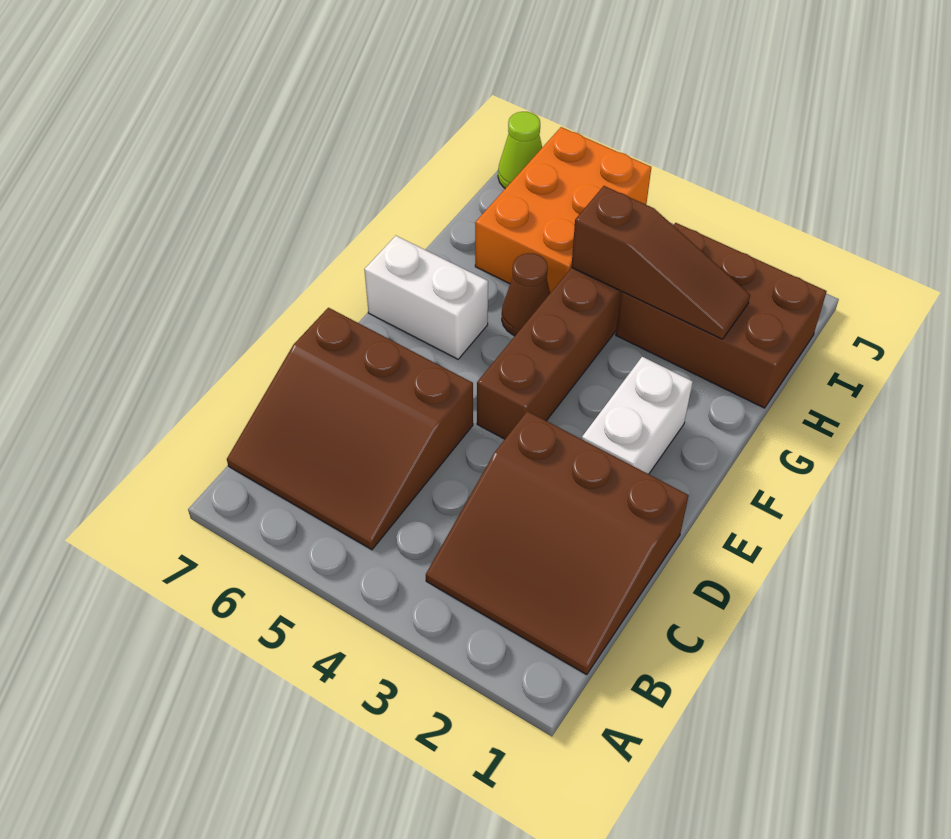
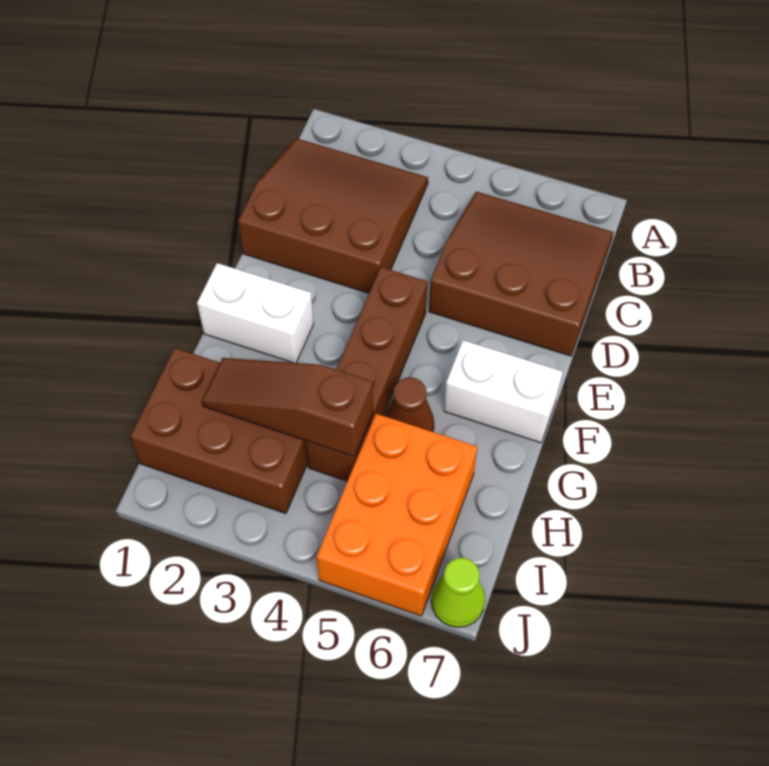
white brick E2:F2 level 1 -> white brick F1:F2 level 1

